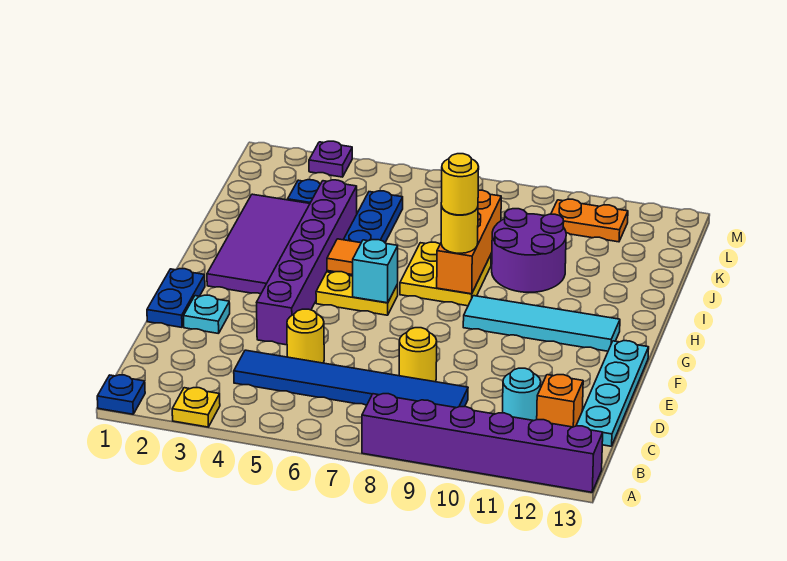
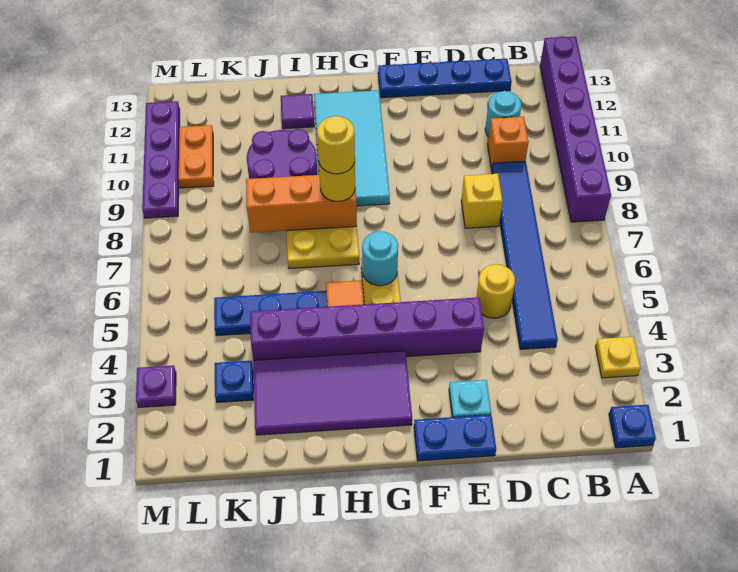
orange brick C12 level 1 -> orange brick C10 level 1
cyan plate C13:F13 level 1 -> blue plate C13:F13 level 1
yellow round brick D8 level 1 -> yellow brick D8 level 1
cyan brick G6 level 2 -> cyan round brick G6 level 2
cyan tile G9:G12 level 1 -> cyan tile G9:H12 level 1
none -> purple tile I12 level 1
none -> purple plate M9:M12 level 1

